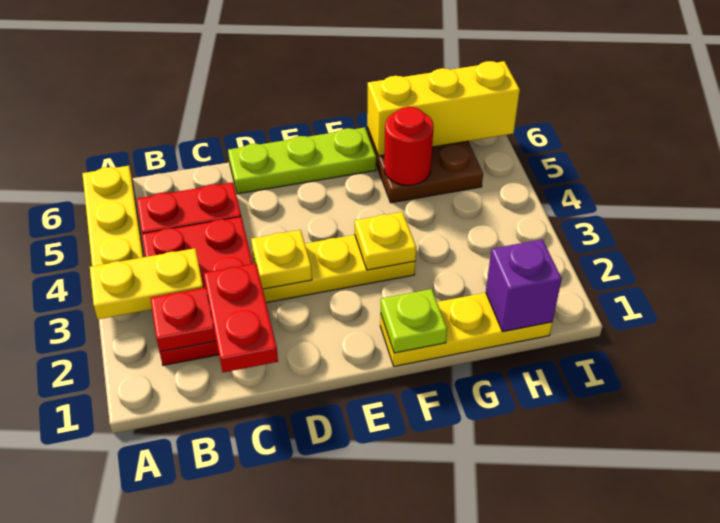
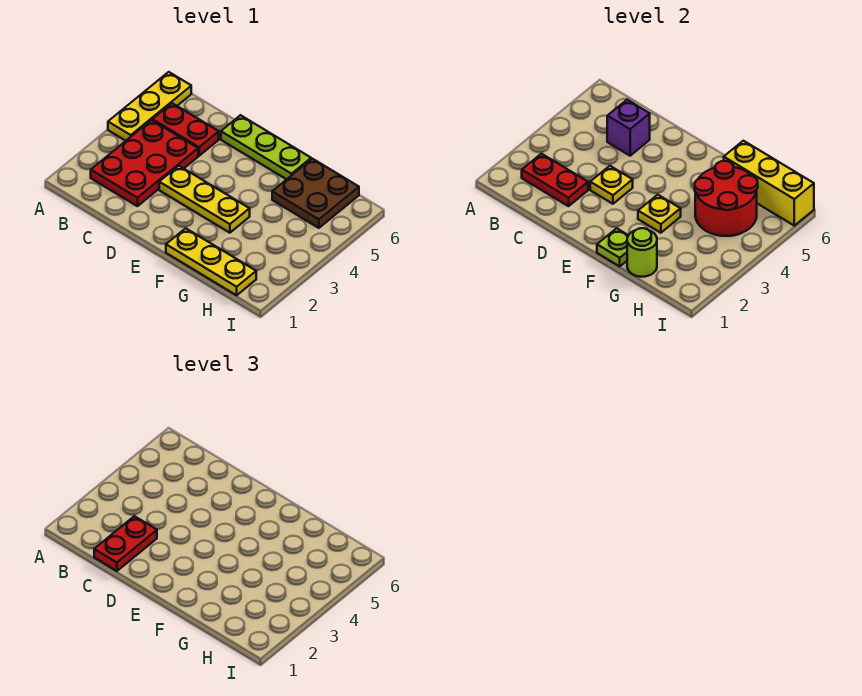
yellow plate A3:B3 level 2 -> none
none -> lime round brick G1 level 2
red round brick G5 level 2 -> red round brick G4:H5 level 2
purple brick H1 level 2 -> purple brick C5 level 2

